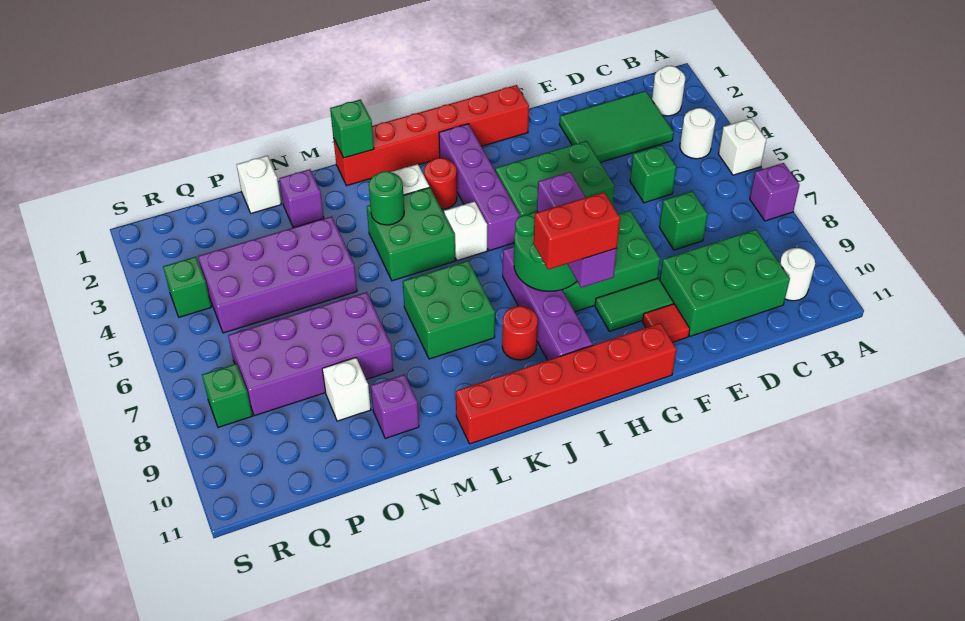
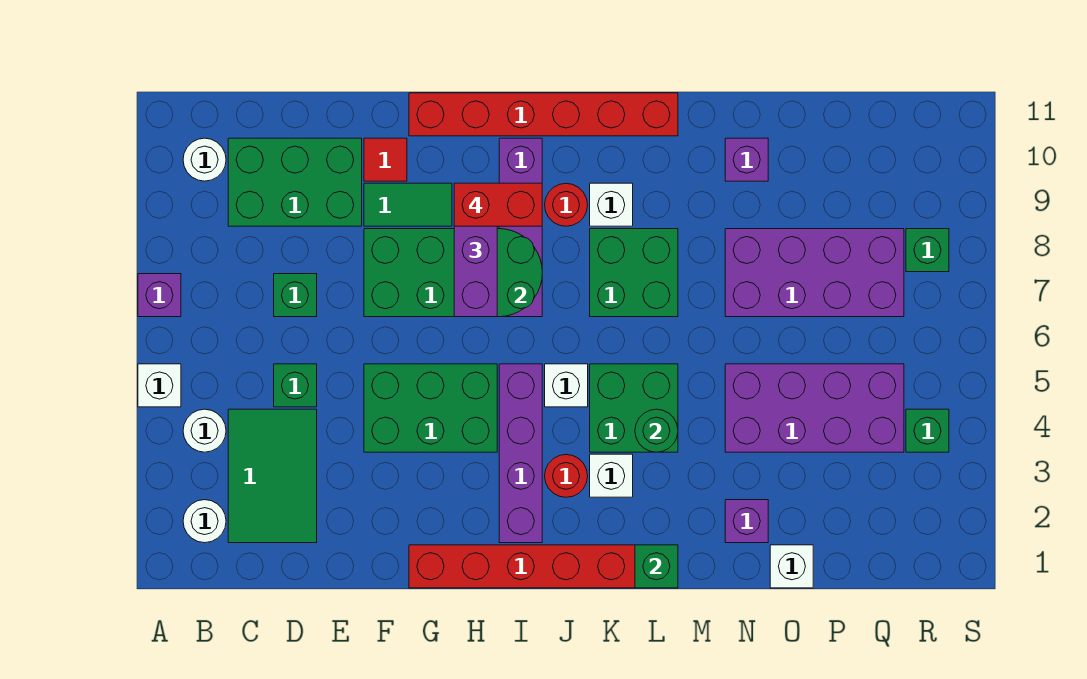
green tile C2:E3 level 1 -> green tile C2:D4 level 1
white brick O9 level 1 -> white brick K9 level 1

